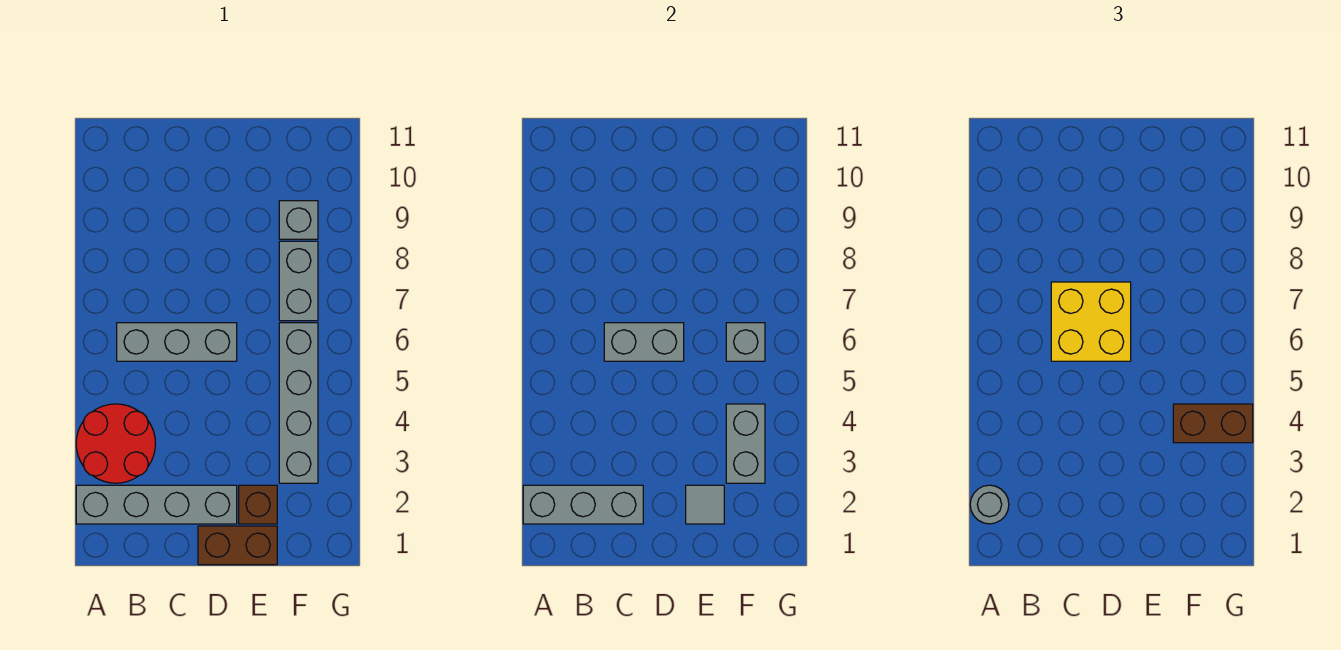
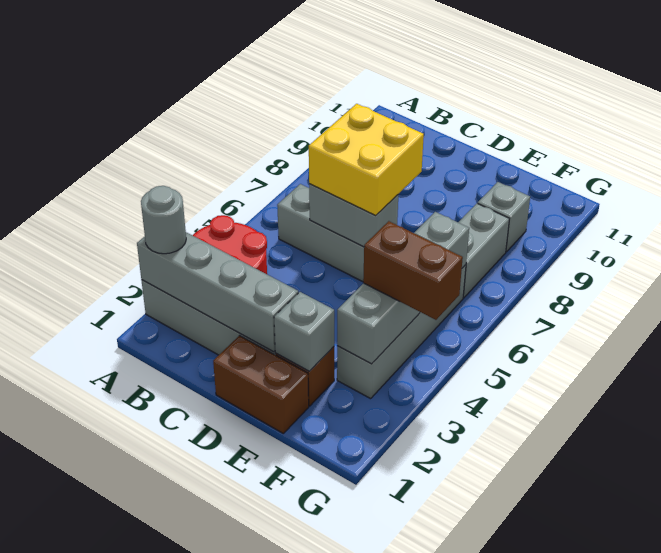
grey brick A2:C2 level 2 -> grey brick A2:D2 level 2
grey tile E2 level 2 -> grey brick E2 level 2

